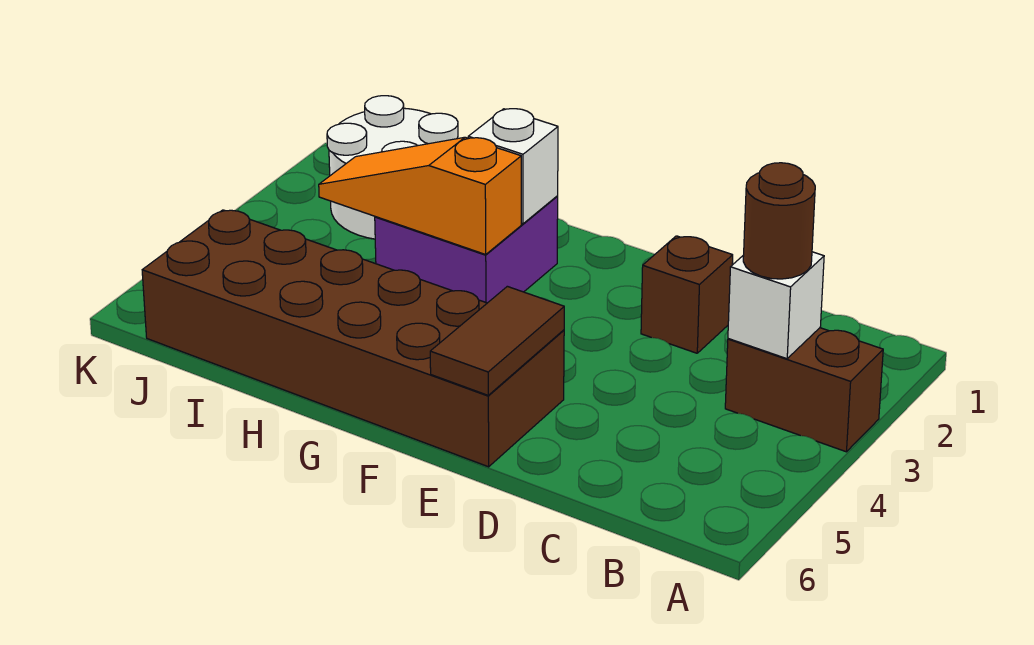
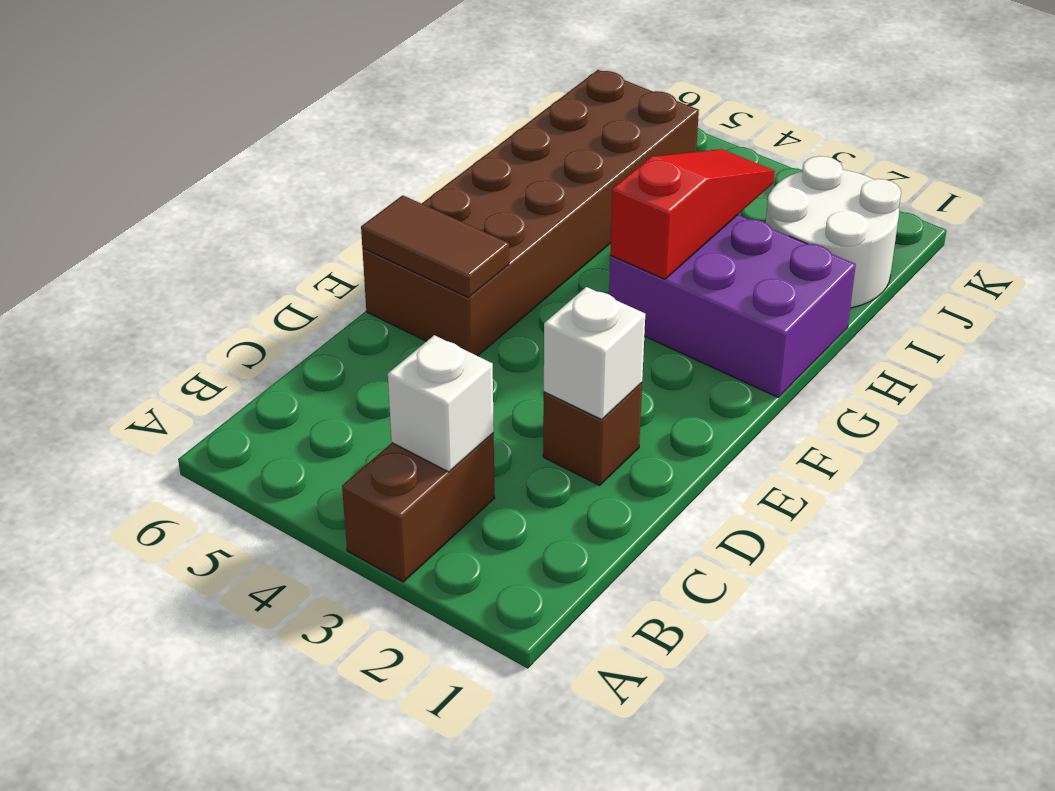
brown round brick B3 level 3 -> none
purple brick G2:H3 level 1 -> purple brick G1:H3 level 1
white brick G2 level 2 -> white brick D2 level 2
orange slope G3:I3 level 2 top G -> red slope G3:I3 level 2 top G

